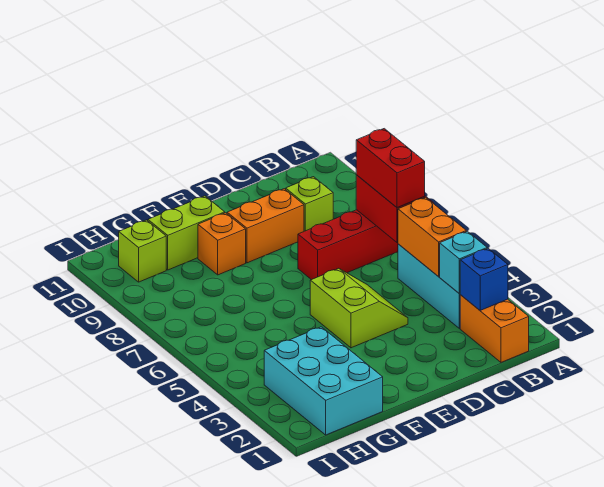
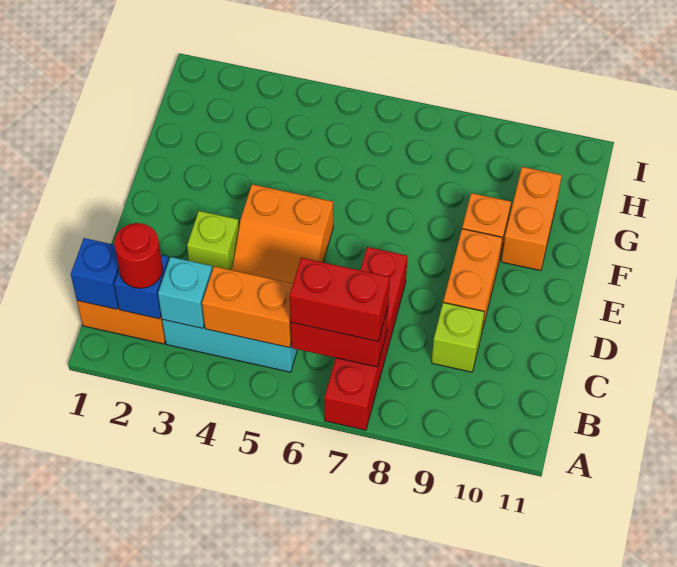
none -> blue brick B1 level 2
none -> red round brick B2 level 3
lime slope D4:E5 level 1 top E -> orange slope D4:E5 level 1 top E
lime brick F10:G10 level 1 -> orange brick F10:G10 level 1
cyan brick G1:H3 level 1 -> none
lime brick H10 level 1 -> lime brick D3 level 1

